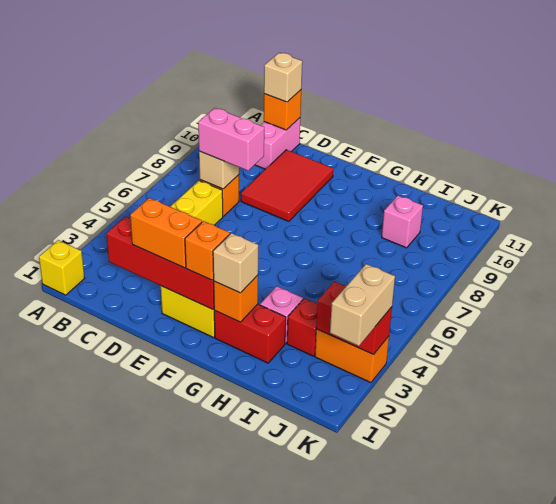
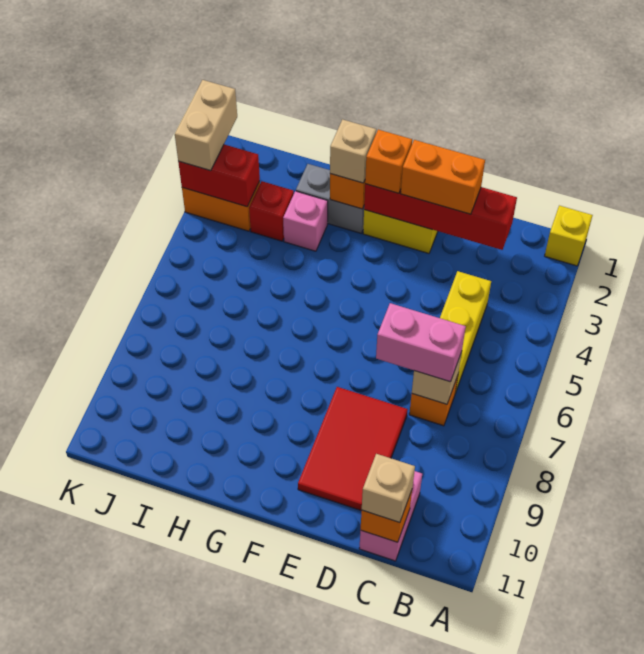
red brick G2:H2 level 1 -> grey brick G2:H2 level 1
pink brick I9 level 1 -> none

